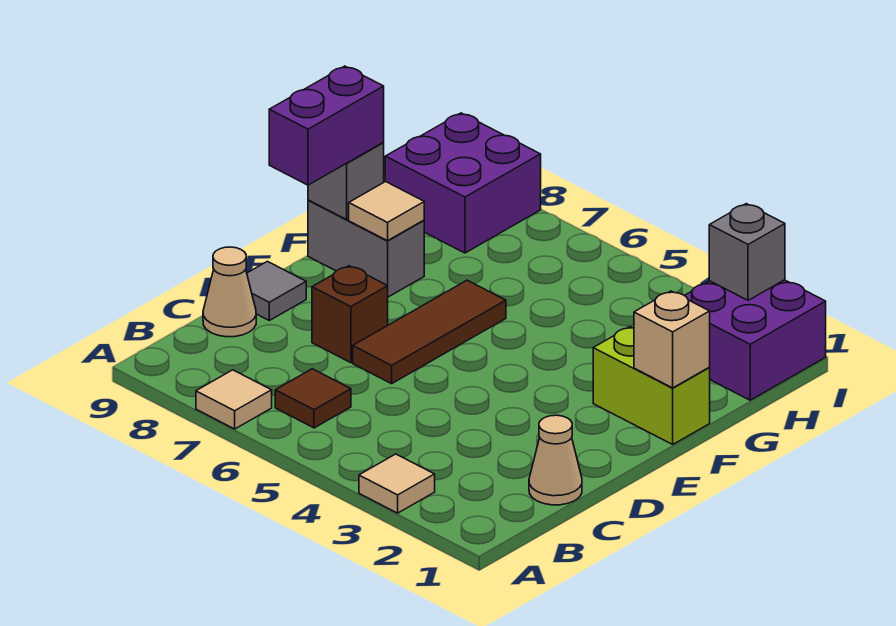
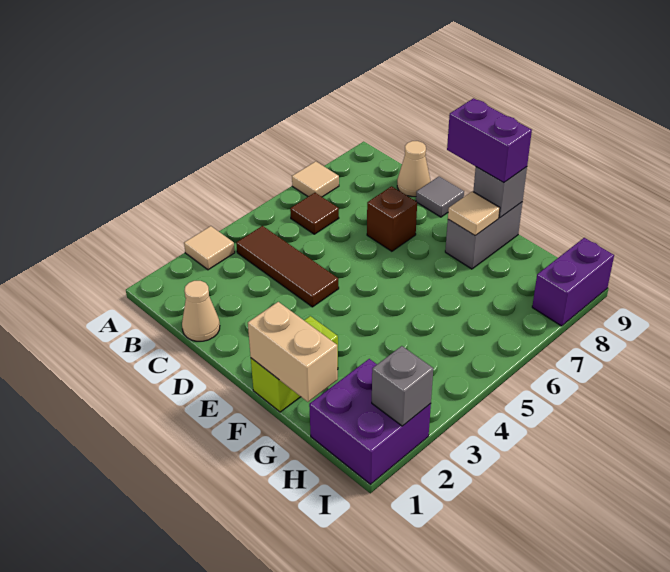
brown tile D6:F6 level 1 -> brown tile B4:D4 level 1
tan brick F1 level 2 -> tan brick F1:G1 level 2
purple brick H8:I9 level 1 -> purple brick I8:I9 level 1

